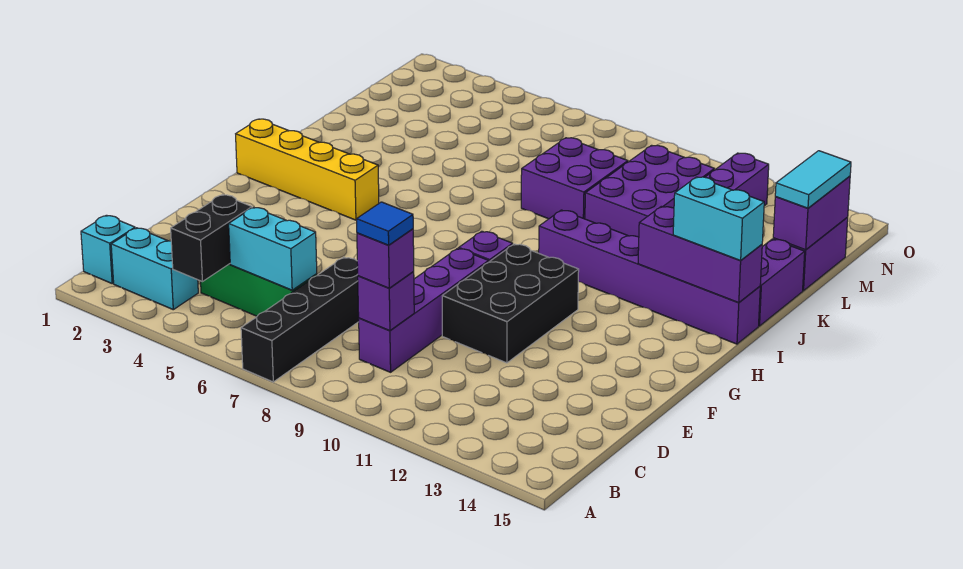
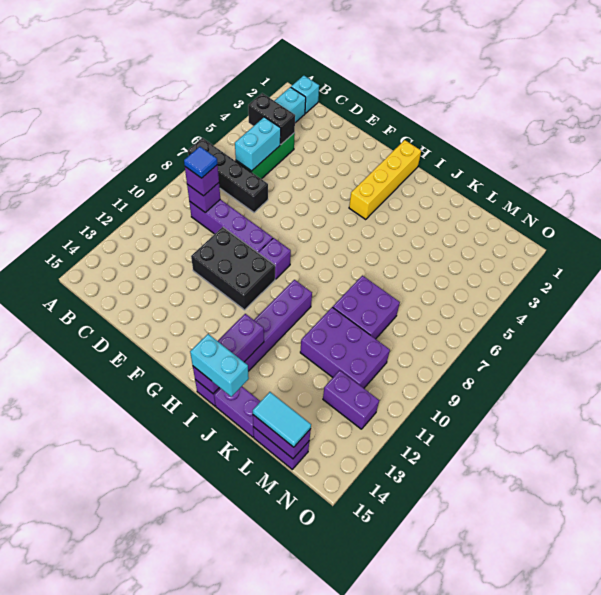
cyan brick I14:I15 level 3 -> cyan brick I15:J15 level 3

